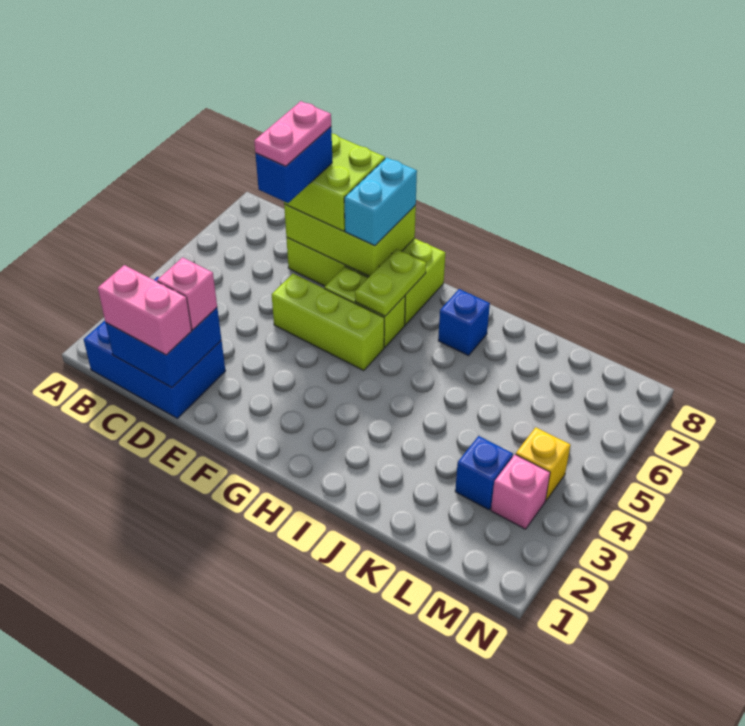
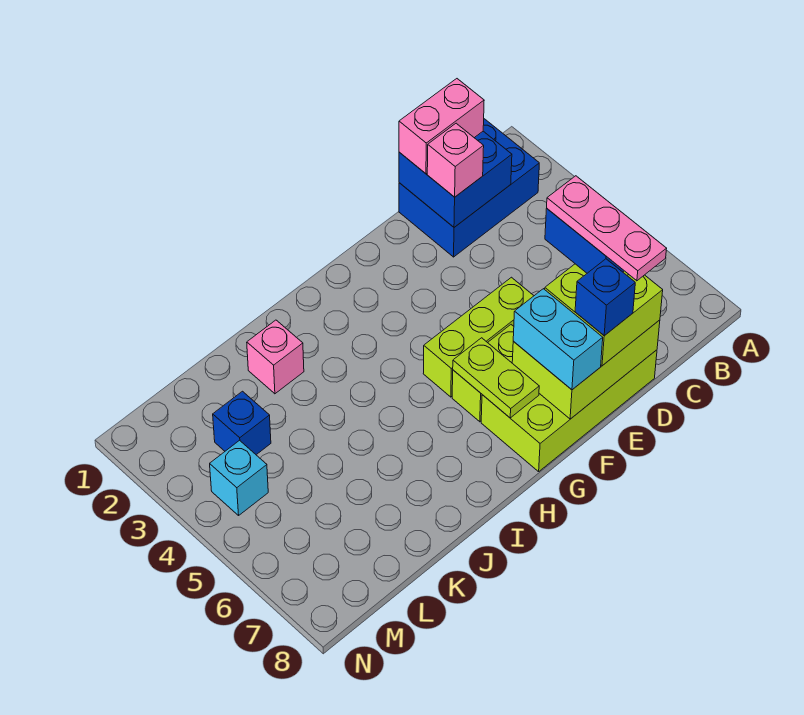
pink plate D6:D7 level 5 -> pink plate D6:D8 level 5
blue brick I7 level 1 -> blue brick E8 level 4
pink brick M3 level 1 -> pink brick J2 level 1
yellow brick M4 level 1 -> cyan brick M4 level 1

